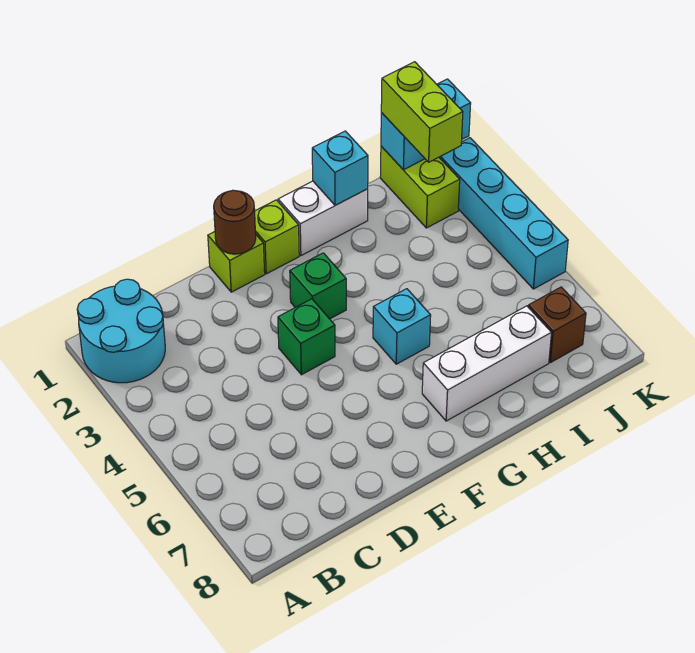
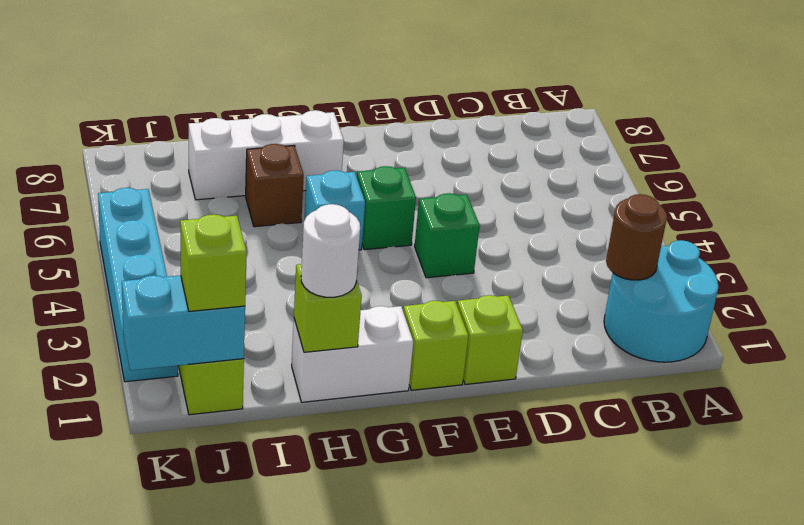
brown round brick E1 level 2 -> brown round brick B2 level 2
green brick F3 level 1 -> green brick F5 level 1
cyan brick H1 level 2 -> lime brick H1 level 2
none -> white round brick H1 level 3
lime brick J1:J2 level 3 -> lime brick J1 level 3
brown brick J7 level 1 -> brown brick H6 level 1

